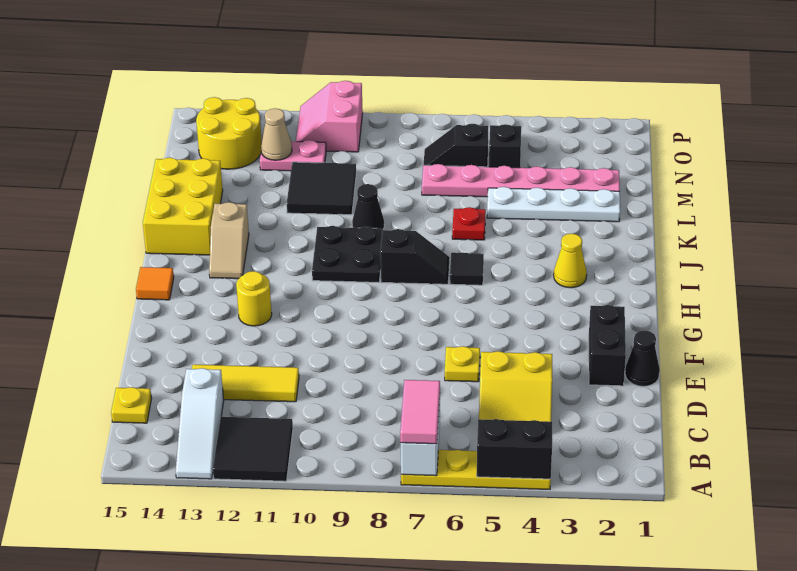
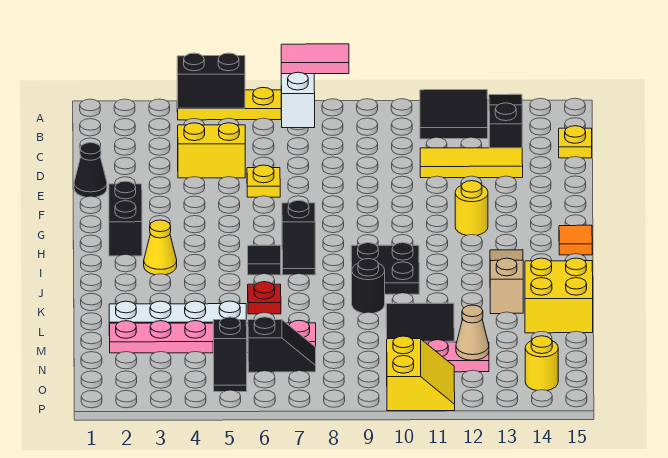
pink tile A7:B7 level 3 -> pink tile A7:A8 level 3
white slope A13:C13 level 1 top C -> black slope A13:C13 level 1 top C
black brick E2:F2 level 1 -> black brick G2:H2 level 1
black slope I7:I8 level 1 top 8 -> black slope H7:I7 level 1 top H
tan slope I13:J13 level 1 top J -> tan slope I13:K13 level 1 top K
yellow brick J14:L15 level 1 -> yellow brick K14:L15 level 1
black cone K9 level 1 -> black round brick K9 level 1
yellow round brick N13:O14 level 1 -> yellow round brick O14 level 1
pink slope O10:P11 level 1 top 10 -> yellow slope O10:P11 level 1 top 10

